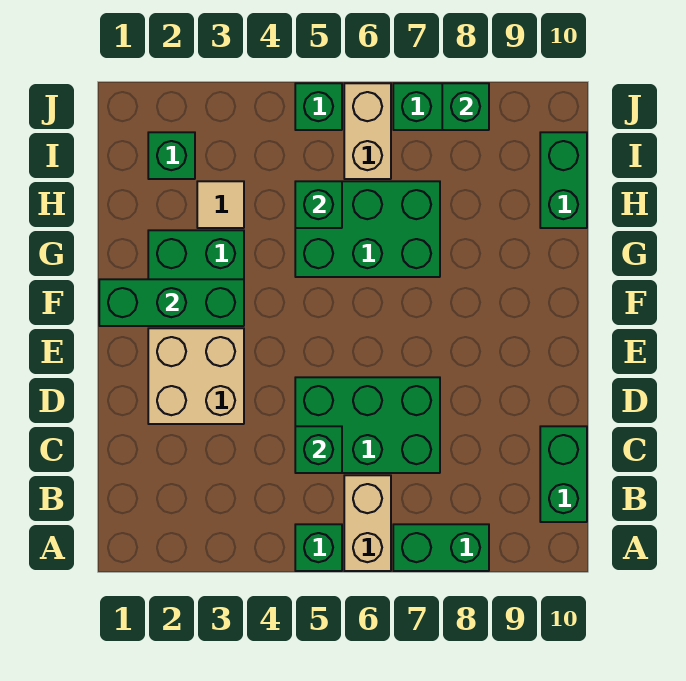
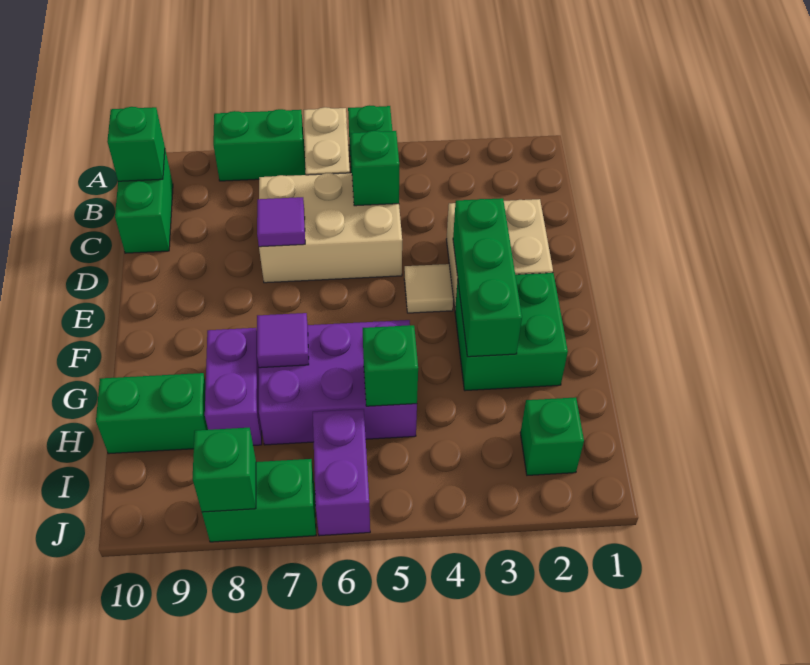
green brick C5:D7 level 1 -> tan brick C5:D7 level 1
none -> purple tile D7 level 2
green brick F1:F3 level 2 -> green brick E3:G3 level 2
green brick G5:H7 level 1 -> purple brick G5:H7 level 1
none -> purple tile G7 level 2
none -> purple brick G8:H8 level 1
tan tile H3 level 1 -> tan tile E4 level 1
green brick H10:I10 level 1 -> green brick H9:H10 level 1
tan brick I6:J6 level 1 -> purple brick I6:J6 level 1
green brick J5 level 1 -> green brick B10 level 2

